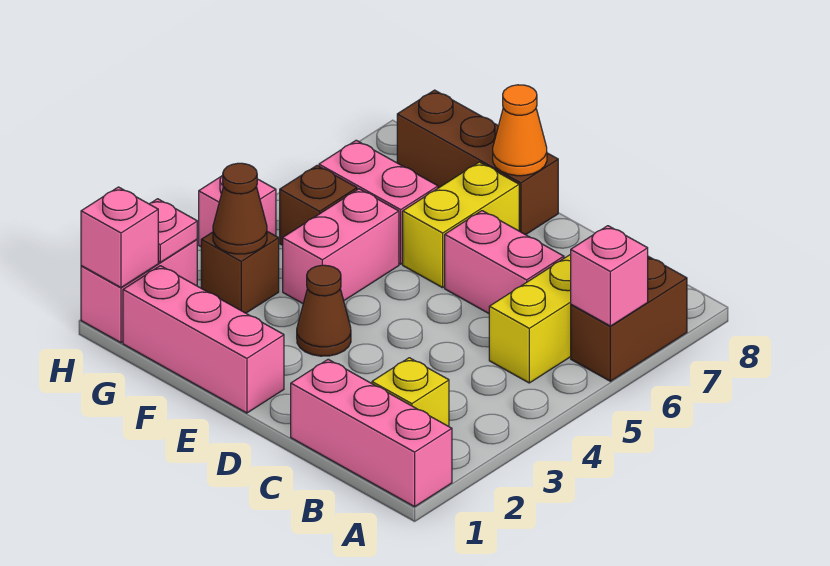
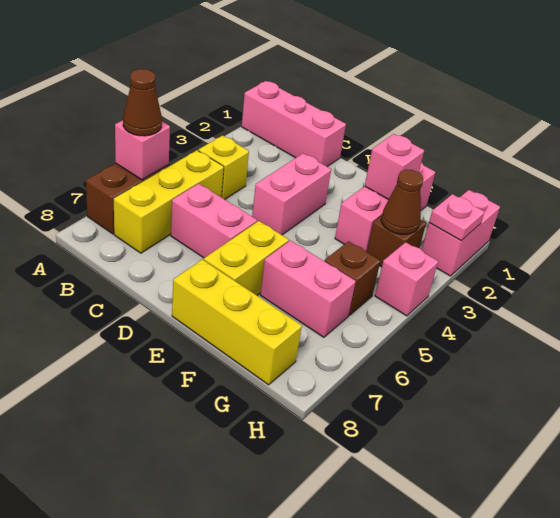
yellow brick B2 level 1 -> yellow brick B4 level 1
pink brick E1:G1 level 1 -> pink brick F1:F3 level 1
brown cone E3 level 1 -> brown cone A6 level 3
brown brick E8:G8 level 1 -> yellow brick E8:G8 level 1
orange cone E8 level 2 -> none
pink brick F4:F5 level 1 -> pink brick D3:D4 level 1
pink brick H1 level 2 -> pink brick F2 level 2

